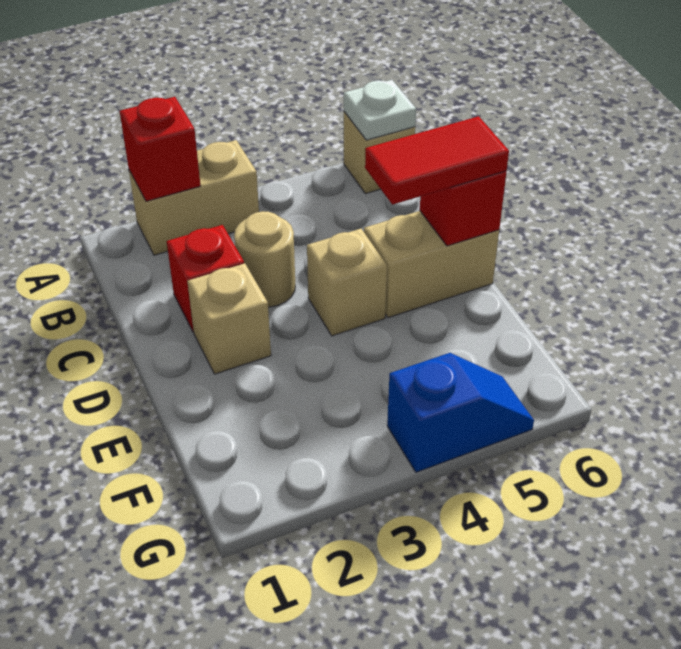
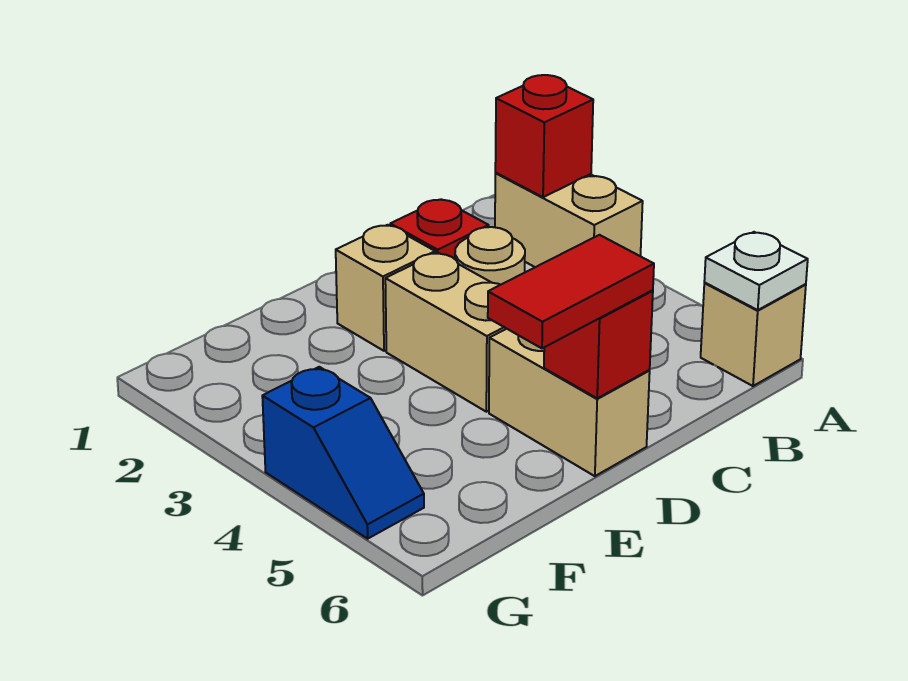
tan brick D4 level 1 -> tan brick D3:D4 level 1
red tile D5:D6 level 3 -> red tile D6:E6 level 3

